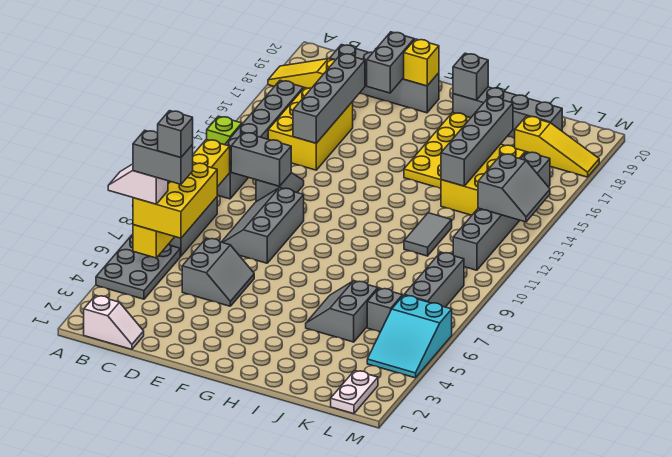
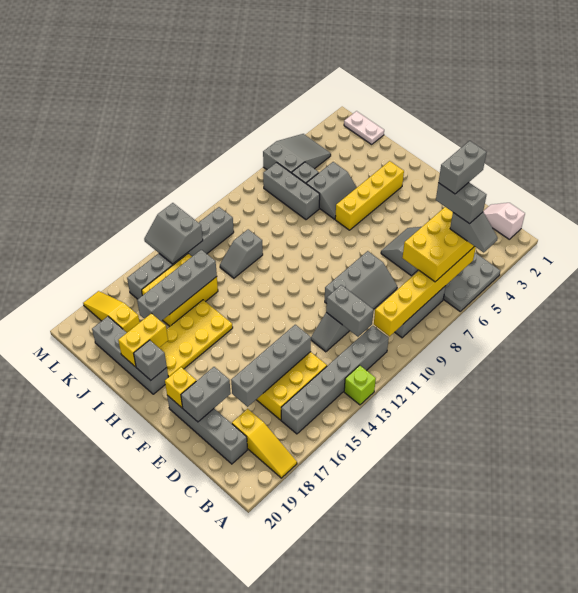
white slope A5:B5 level 4 top B -> grey slope A5:B5 level 4 top B
grey brick C5 level 6 -> grey brick C4:C5 level 6
none -> yellow brick H3:H6 level 1
none -> yellow brick I18:I19 level 2
grey tile J11:J12 level 1 -> grey slope J11:J12 level 1 top 11
white plate L1:L2 level 1 -> white plate K1:L1 level 1
cyan slope L4:M6 level 1 top 6 -> grey slope L4:M6 level 1 top 6
grey brick L7:L9 level 1 -> grey brick J7:L7 level 1
grey slope L13:M14 level 2 top L -> grey slope L13:M14 level 2 top 13

